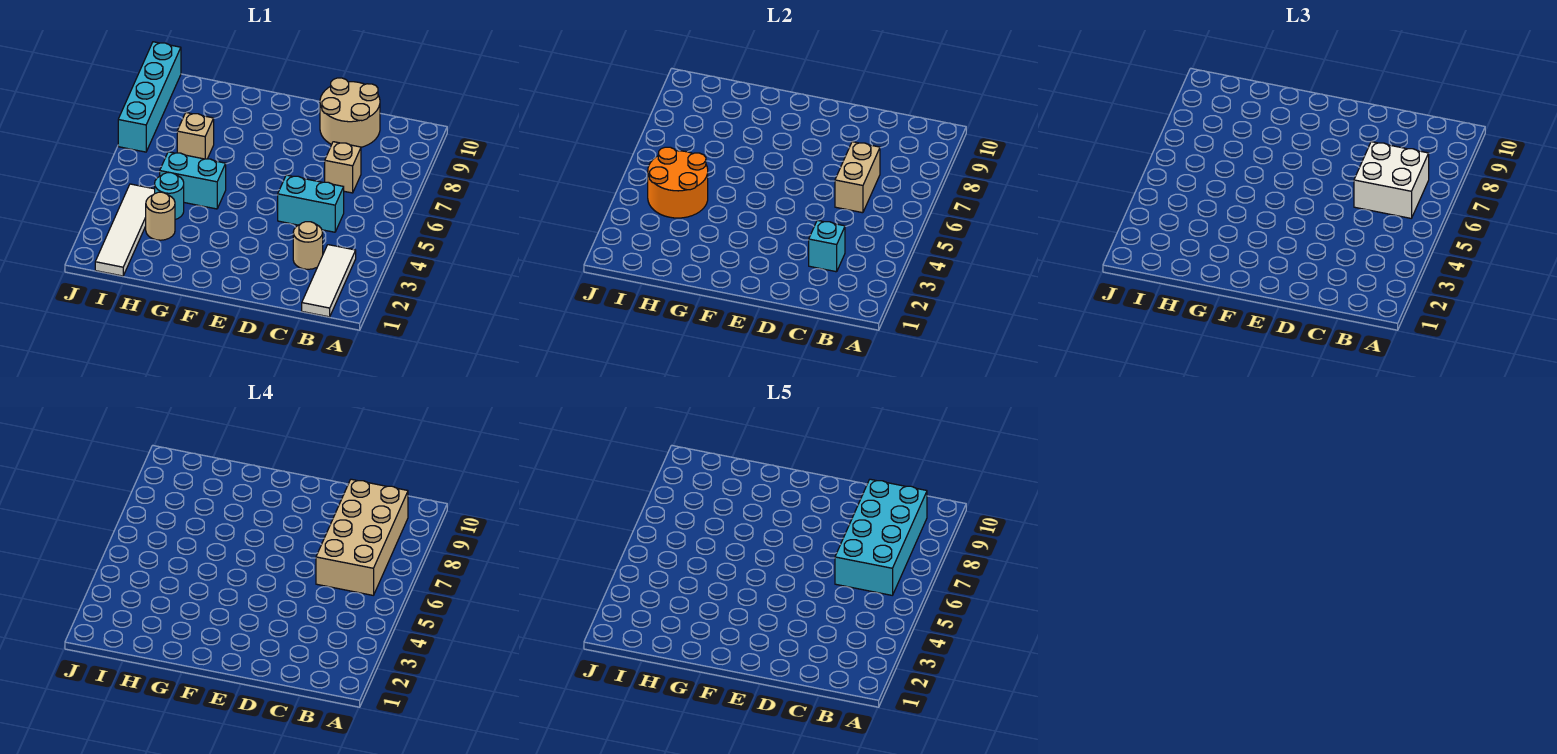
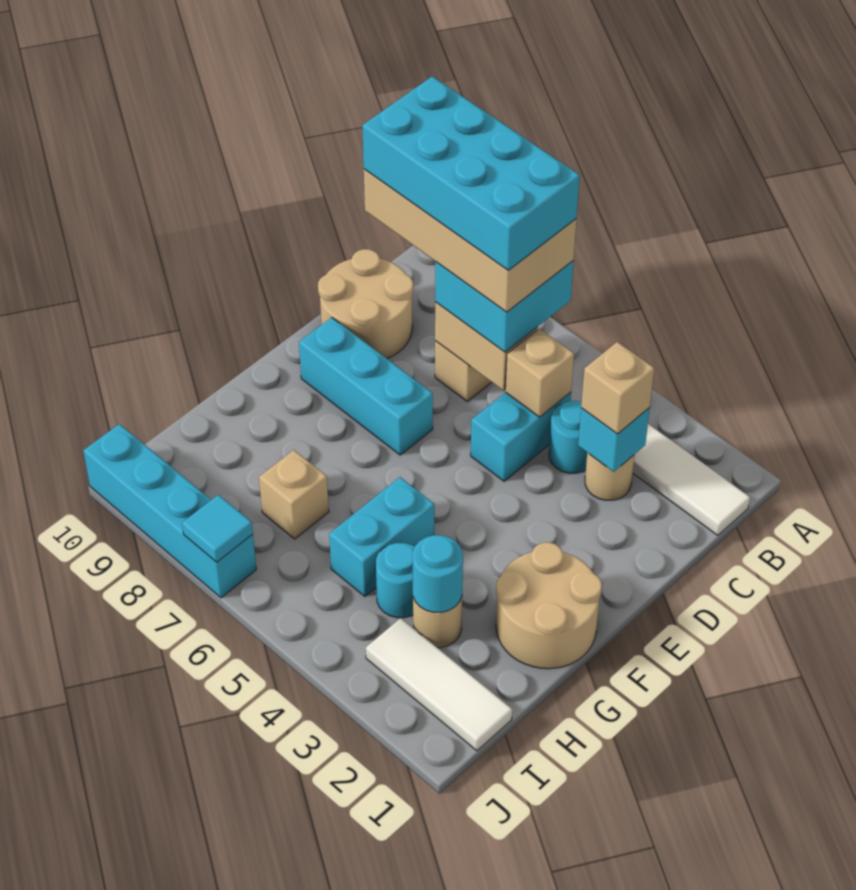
white brick B6:C7 level 3 -> cyan brick B6:C7 level 3
none -> tan brick C3 level 3
none -> cyan round brick C4 level 1
none -> tan brick C5 level 2
none -> cyan brick E7:E9 level 1
none -> tan round brick F1:G2 level 1
none -> cyan round brick H3 level 2
orange round brick H4:I5 level 2 -> none
white tile I1:I4 level 1 -> white tile I1:I3 level 1
none -> cyan tile J7 level 2

